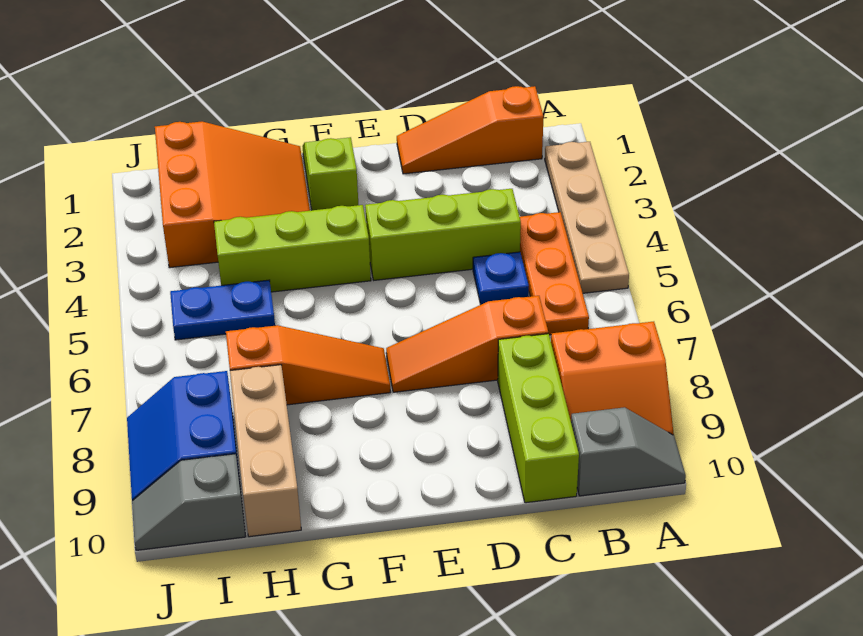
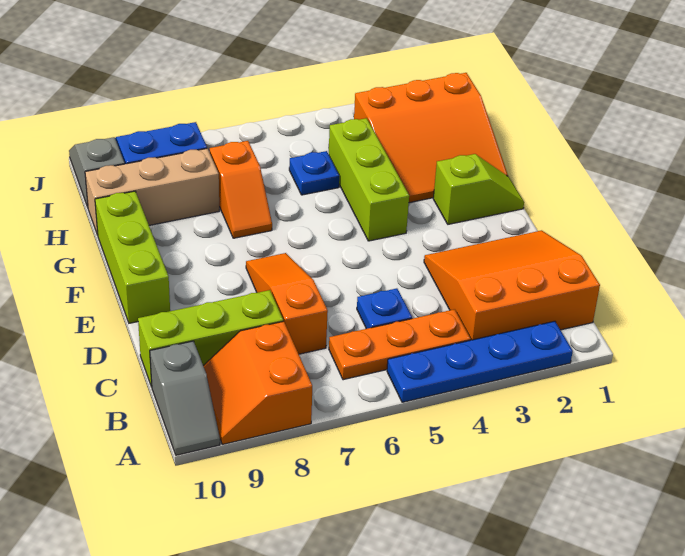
tan plate A2:A5 level 1 -> blue plate A2:A5 level 1
orange slope B1:D1 level 1 top B -> orange slope B1:D3 level 1 top B
lime brick C4:E4 level 1 -> lime brick E10:G10 level 1
orange slope F7:H7 level 1 top H -> orange slope G7:H7 level 1 top H
blue plate H5:I5 level 1 -> blue plate H5 level 1

